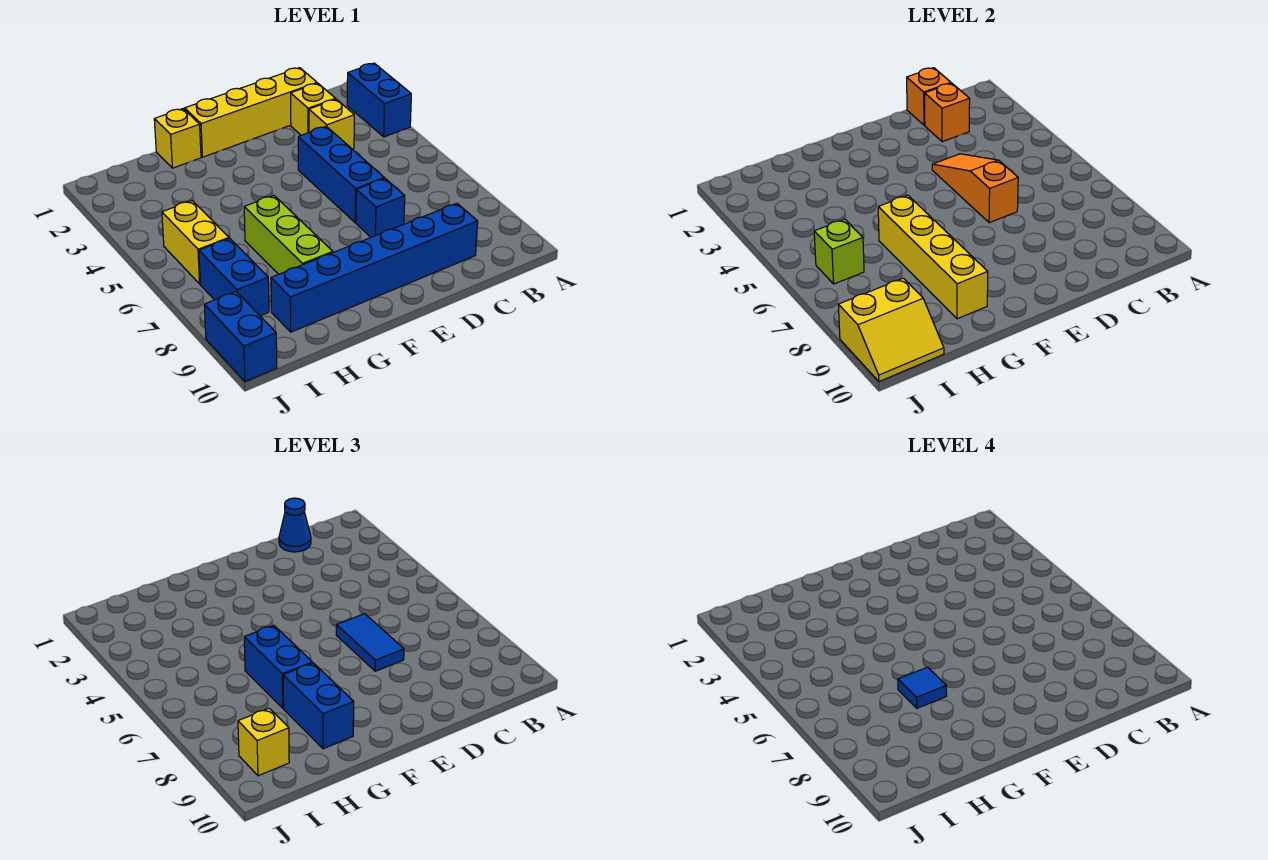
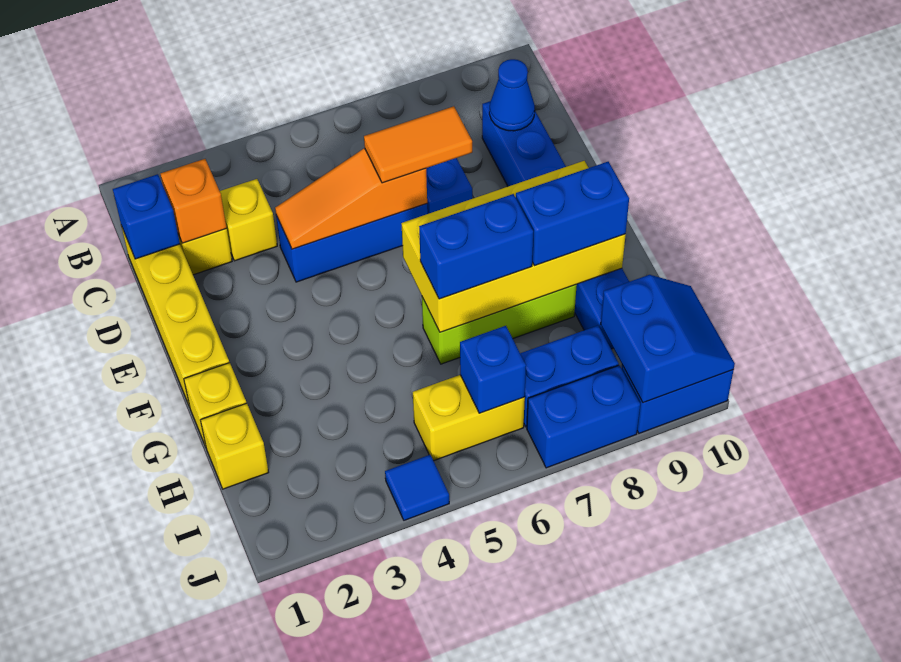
blue brick A2:A3 level 1 -> blue brick J7:J8 level 1
orange brick C1 level 2 -> blue brick C1 level 2
blue cone C1 level 3 -> blue cone C9 level 2
blue tile D6:D7 level 3 -> orange tile D6:D7 level 3
yellow brick G6:G9 level 2 -> yellow brick F6:G9 level 2
blue tile G7 level 4 -> blue tile J4 level 1
lime brick I6 level 2 -> blue brick I6 level 2
yellow slope I9:J10 level 2 top 9 -> blue slope I9:J10 level 2 top 9
yellow brick I9 level 3 -> yellow brick H1 level 1

